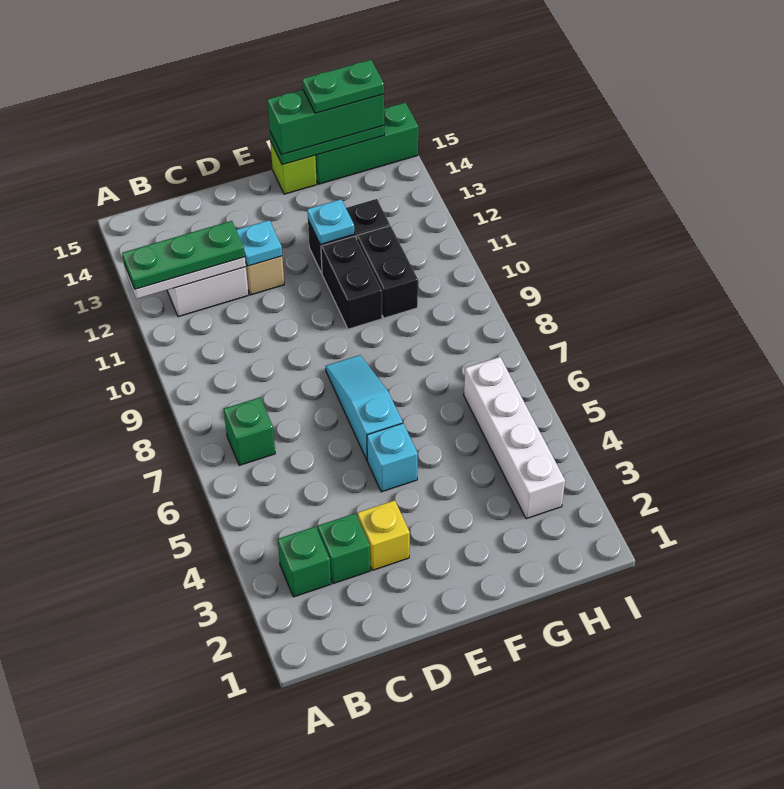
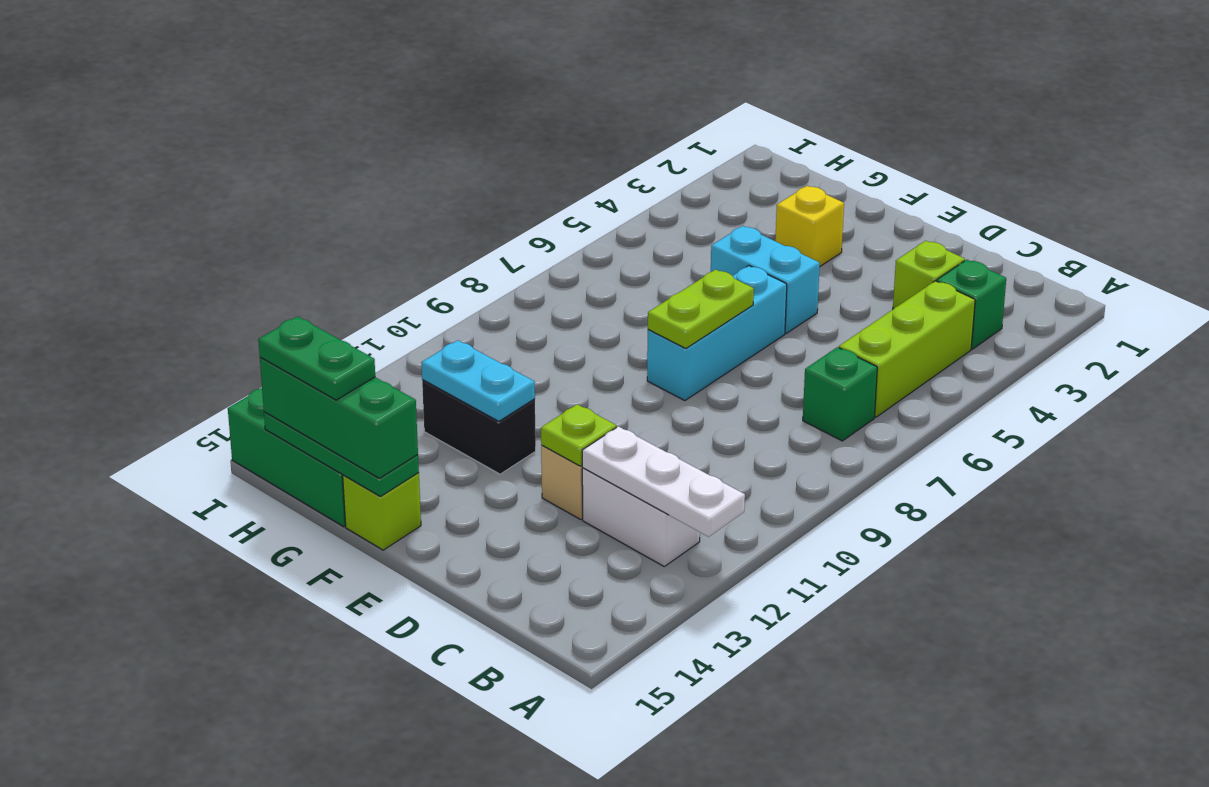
green plate A12:C12 level 3 -> none
none -> lime brick B4:B6 level 1
green brick C3 level 1 -> lime brick C3 level 1
yellow brick D3 level 1 -> yellow brick F3 level 1
cyan plate D12 level 2 -> lime plate D12 level 2
cyan brick E5 level 1 -> cyan brick E5:F5 level 1
cyan slope E6:E8 level 1 top 6 -> cyan brick E6:E8 level 1
none -> lime plate E7:E8 level 2
black brick F10:F11 level 1 -> none
cyan plate F12 level 2 -> cyan plate F12:G12 level 2
black brick G10:G11 level 1 -> none
white brick H3:H6 level 1 -> none

